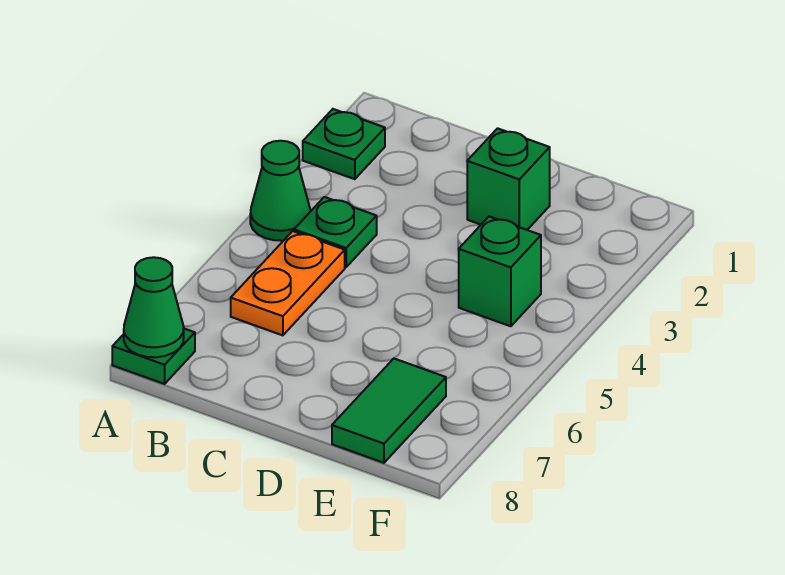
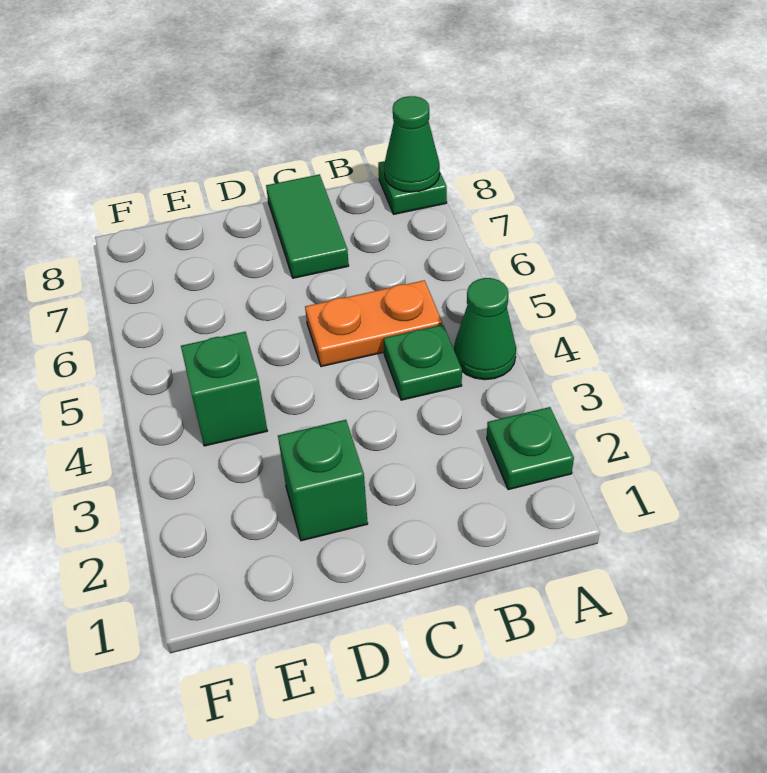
orange plate B5:B6 level 1 -> orange plate B5:C5 level 1
green tile E7:E8 level 1 -> green tile C7:C8 level 1

